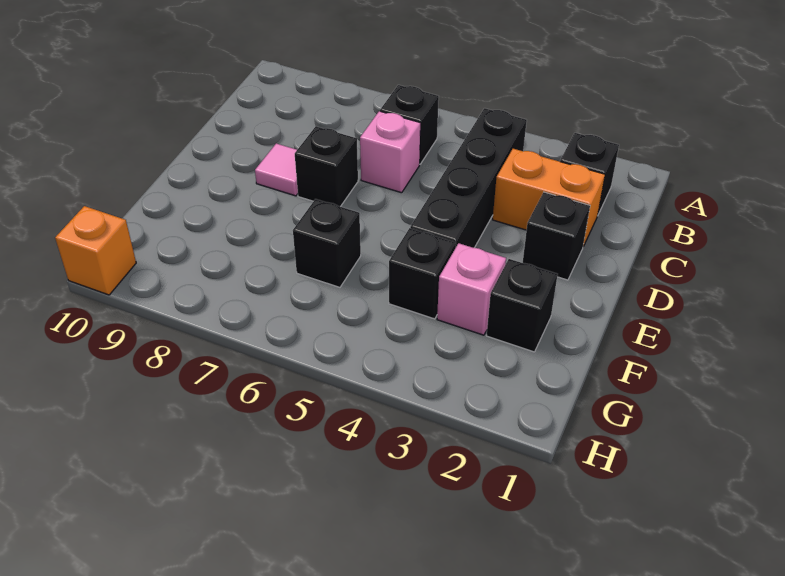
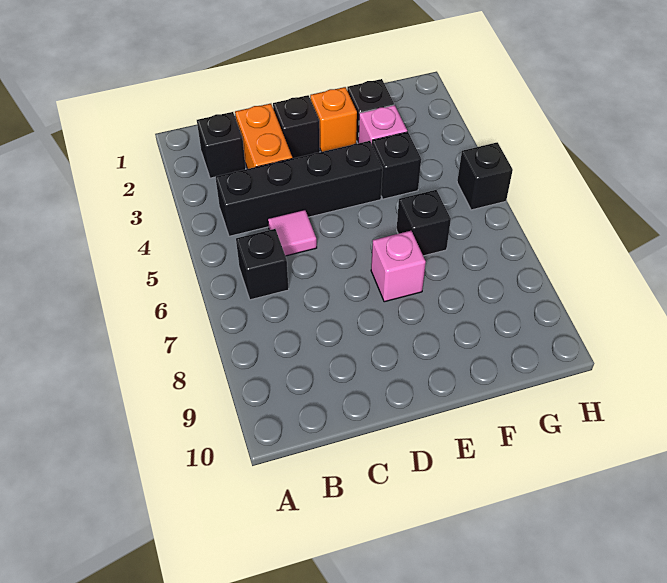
pink brick C6 level 1 -> pink brick E7 level 1
black brick D7 level 1 -> black brick H5 level 1
pink tile D8 level 1 -> pink tile C5 level 1
orange brick H10 level 1 -> orange brick E2 level 1

